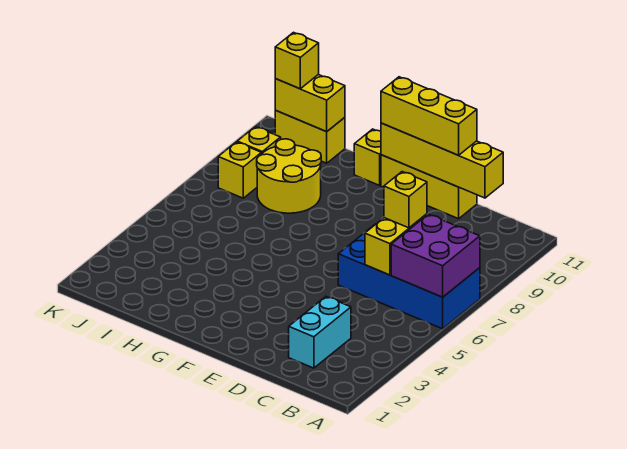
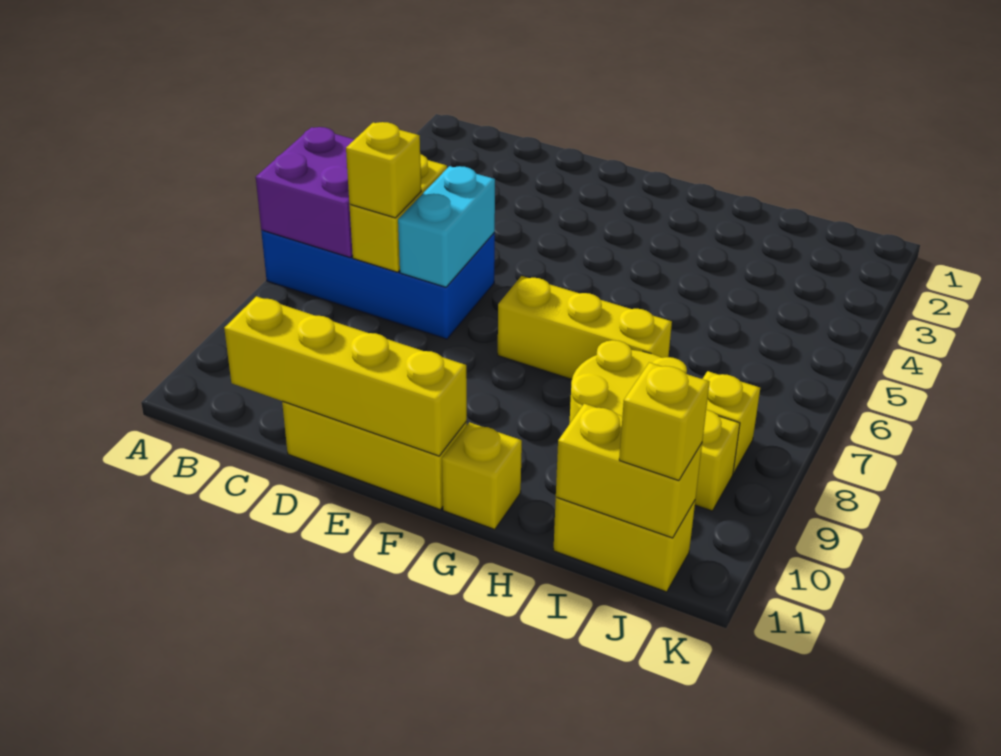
cyan brick C2:C3 level 1 -> cyan brick D6:D7 level 2
yellow brick D11:F11 level 3 -> yellow brick F7:H7 level 1

